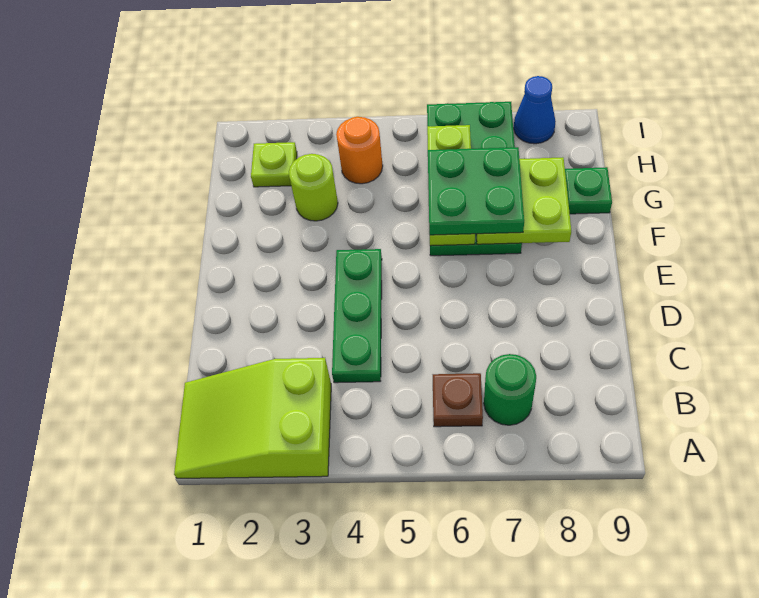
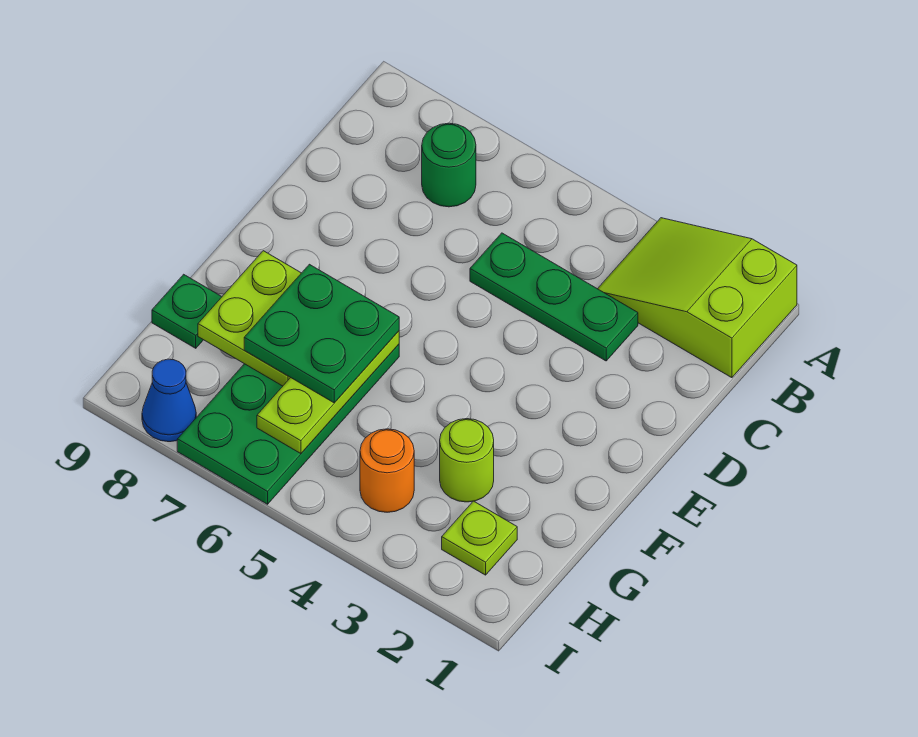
lime slope A1:B3 level 1 top 3 -> lime slope A1:B3 level 1 top 1
brown plate B6 level 1 -> none
green plate C4:E4 level 1 -> green plate C3:C5 level 1

